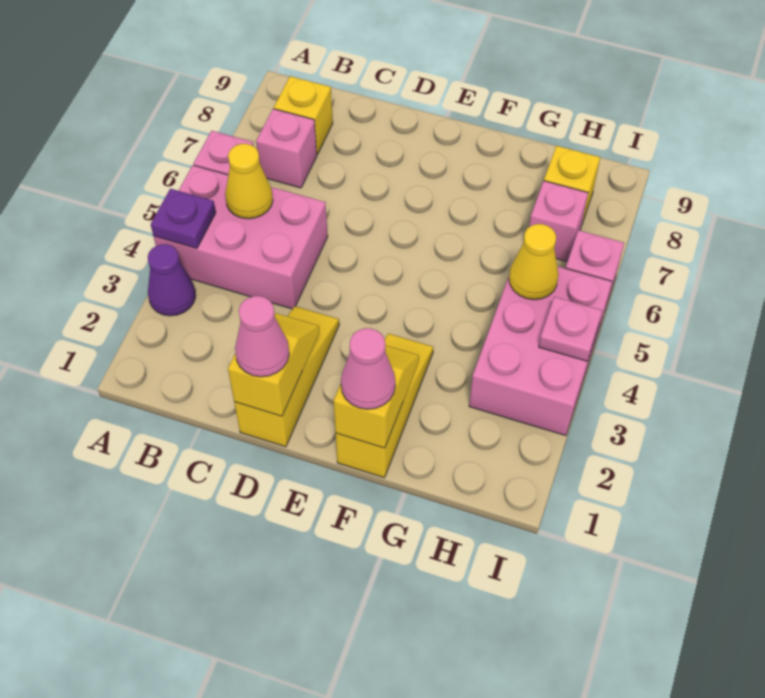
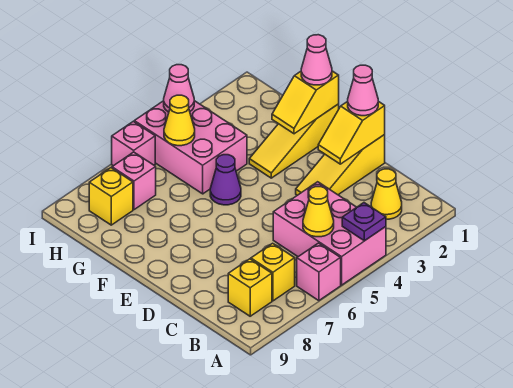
purple cone A3 level 1 -> purple cone F5 level 1
none -> yellow cone B2 level 1
pink brick B7 level 1 -> yellow brick B7 level 1
pink brick H3:I5 level 1 -> pink brick G4:I5 level 1
pink plate I4 level 2 -> pink cone I4 level 2

